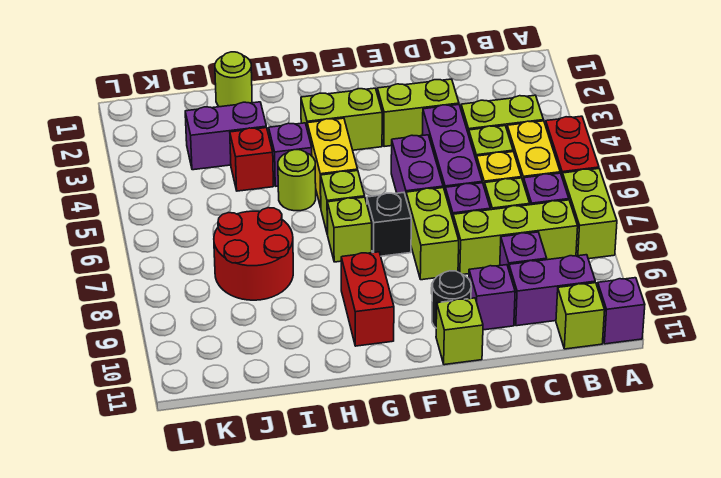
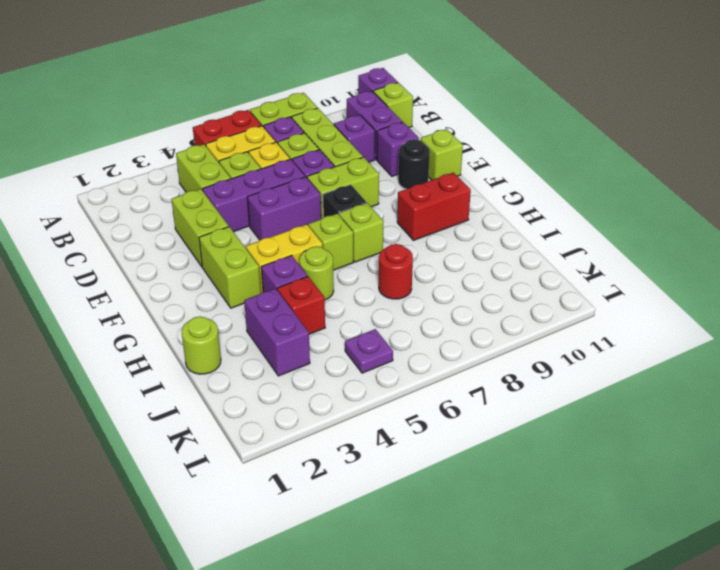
red round brick I7:J8 level 1 -> red round brick I7 level 1
none -> purple plate K5 level 1

